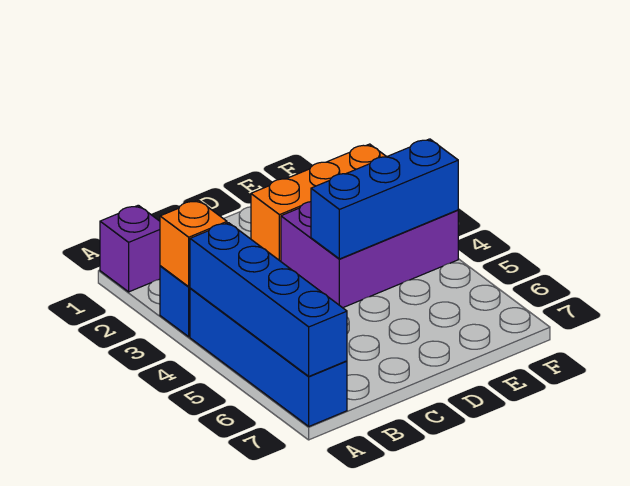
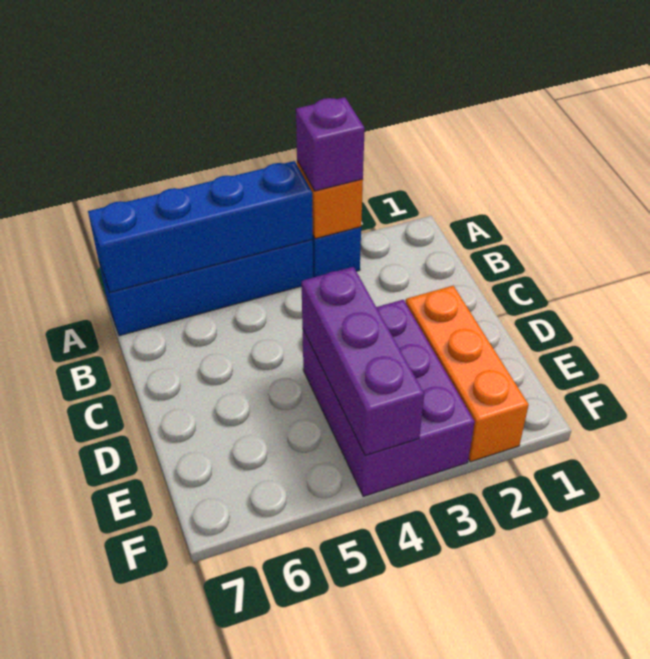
purple brick A1 level 1 -> purple brick A3 level 3
blue brick D4:F4 level 2 -> purple brick D4:F4 level 2

